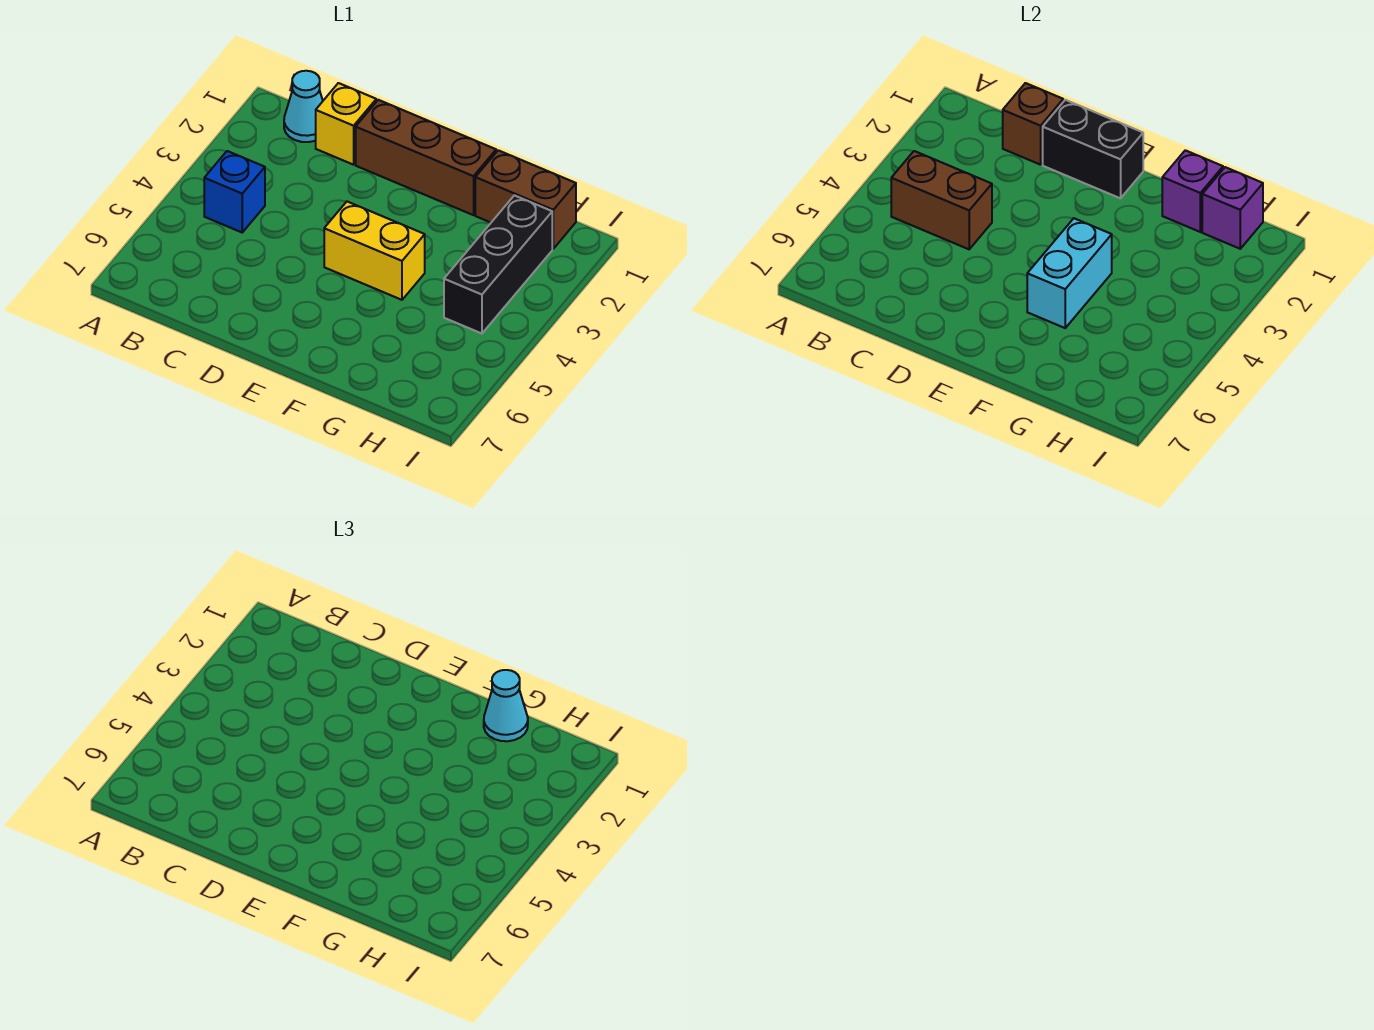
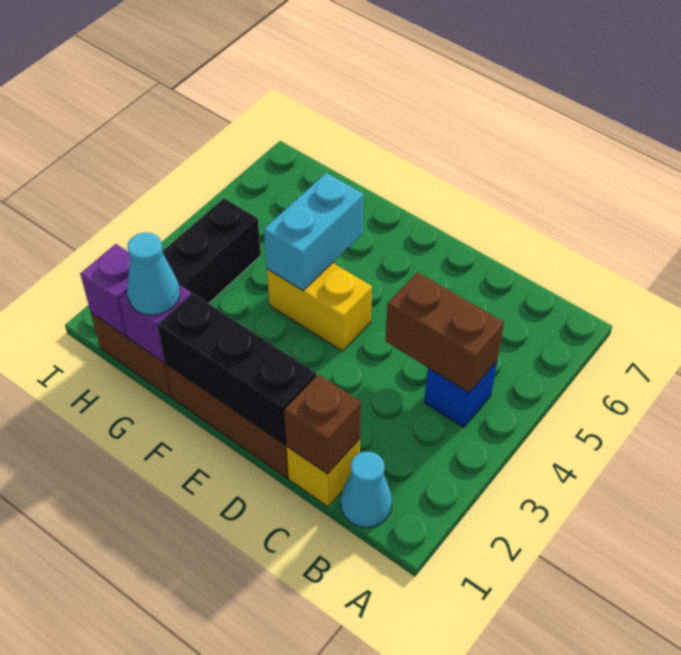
black brick D1:E1 level 2 -> black brick D1:F1 level 2

